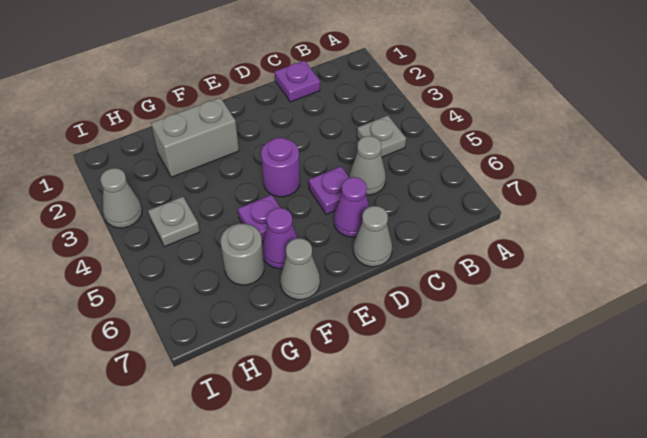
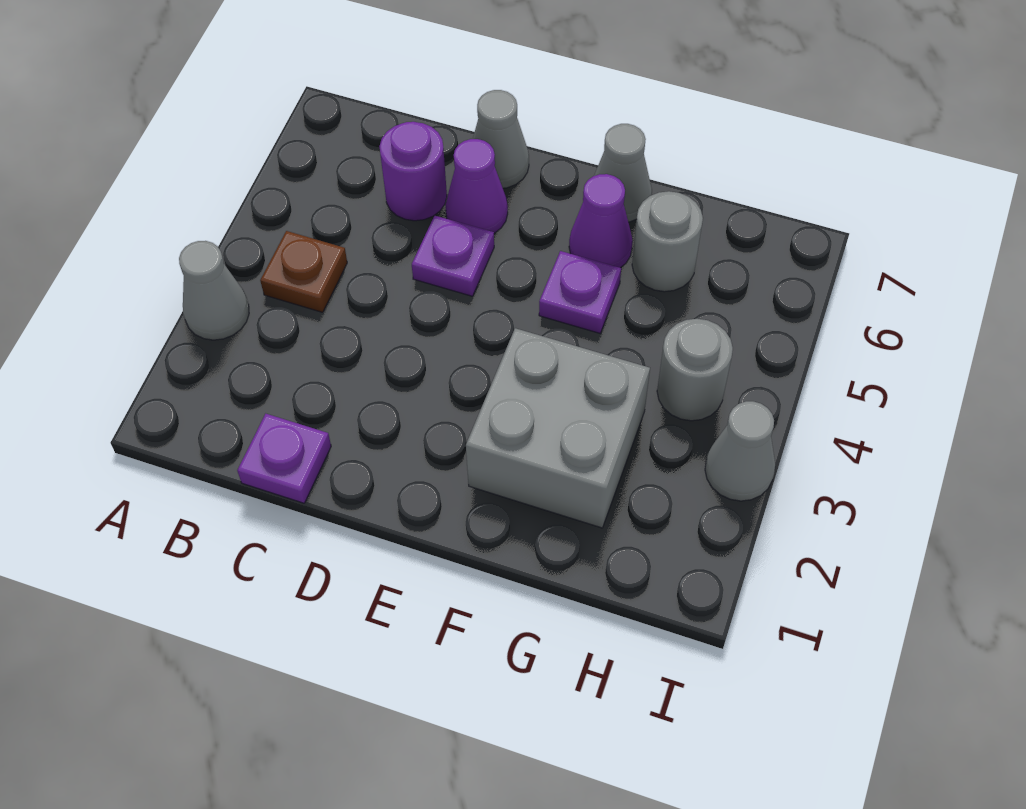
grey plate B4 level 1 -> brown plate B4 level 1
grey cone C5 level 1 -> grey cone A3 level 1
purple round brick E4 level 1 -> purple round brick C6 level 1
grey brick F2:G2 level 1 -> grey brick F2:G3 level 1
grey plate H4 level 1 -> grey round brick H4 level 1

